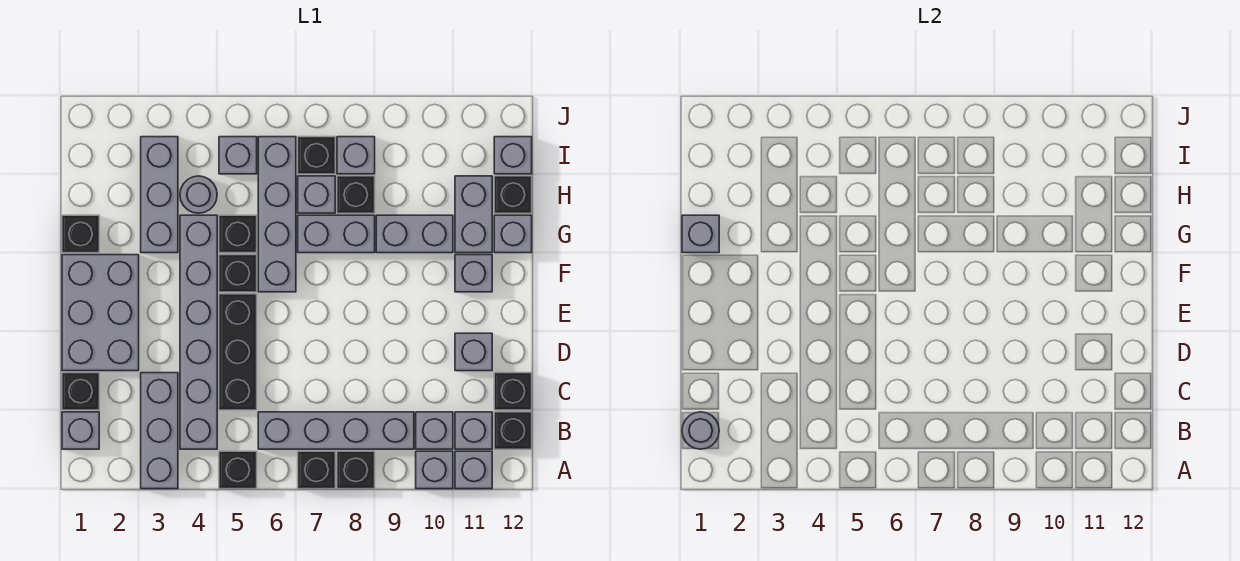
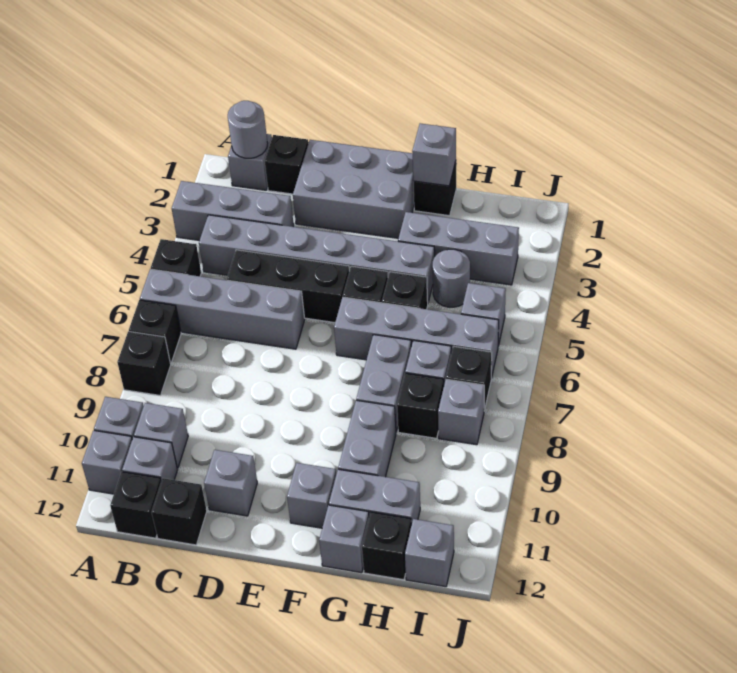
grey brick B6:B9 level 1 -> grey brick A6:D6 level 1

